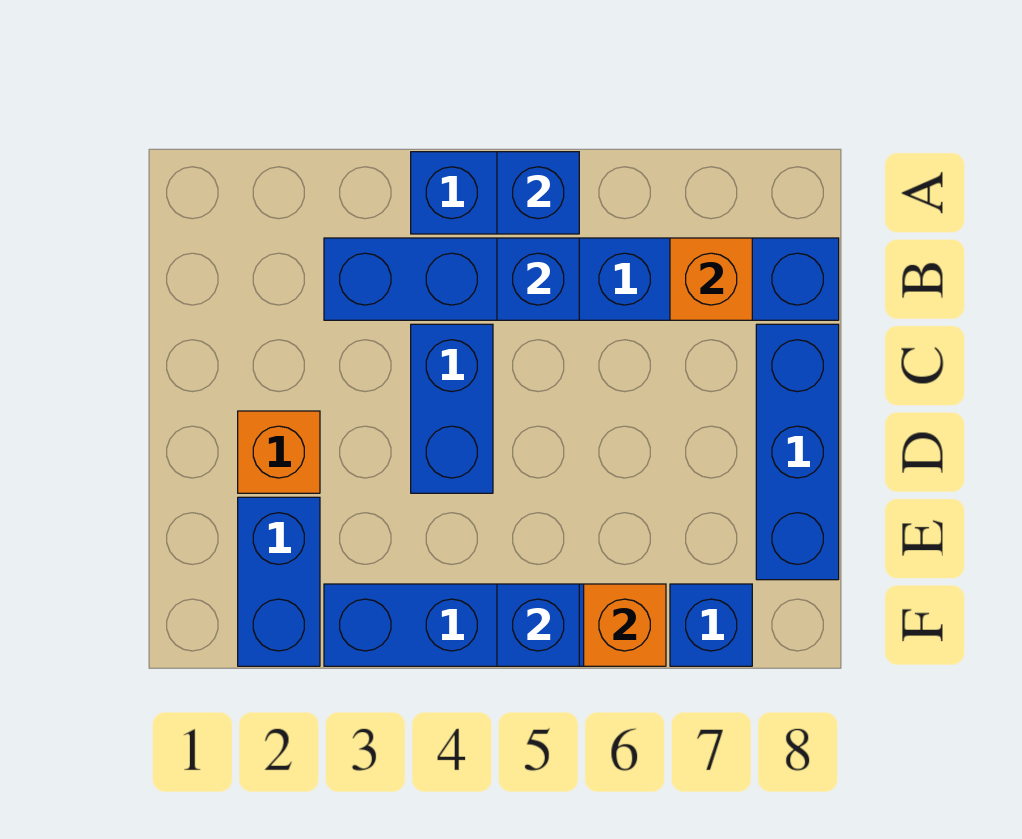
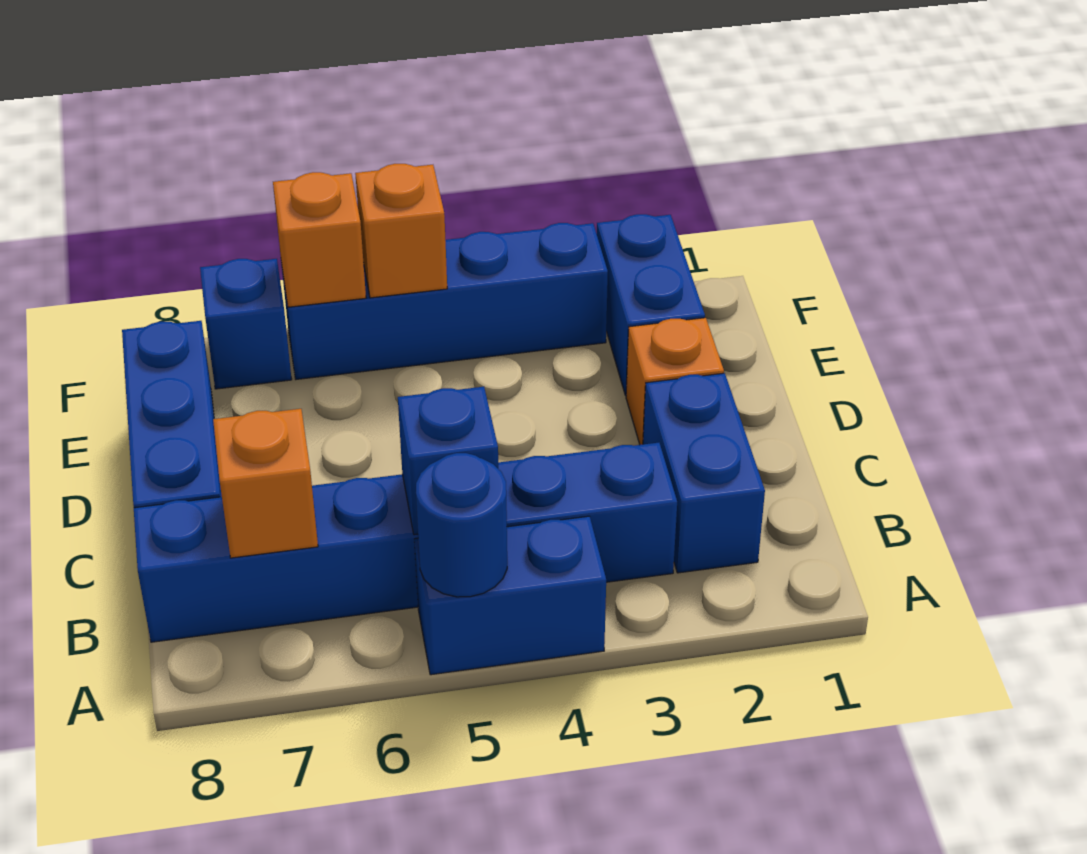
blue brick A5 level 2 -> blue round brick A5 level 2
blue brick C4:D4 level 1 -> blue brick B2:C2 level 1
blue brick F5 level 2 -> orange brick F5 level 2

